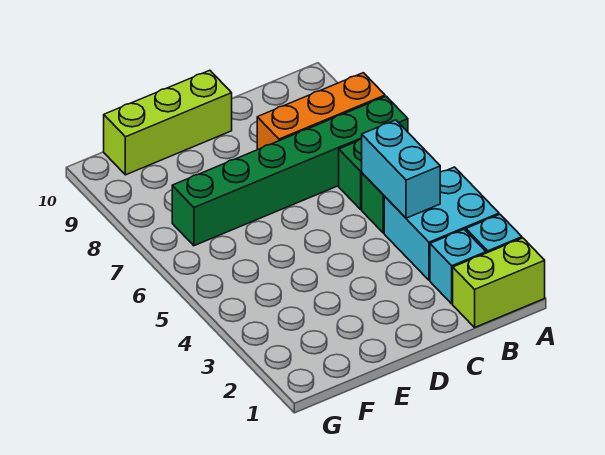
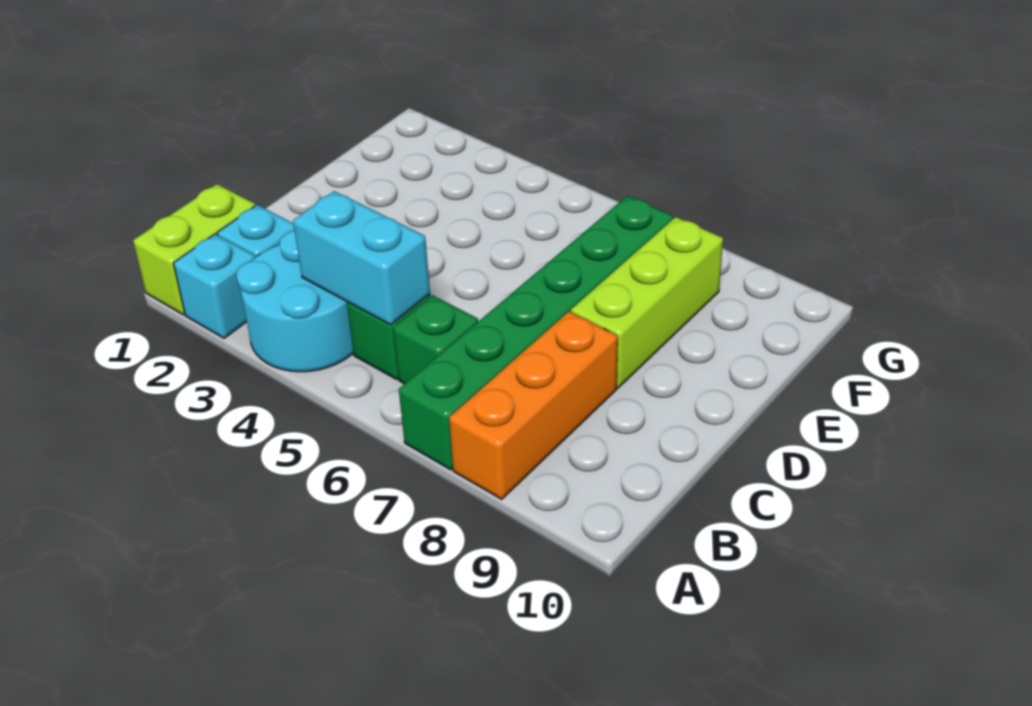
cyan brick A3:B4 level 1 -> cyan round brick A3:B4 level 1
lime brick D10:F10 level 1 -> lime brick D8:F8 level 1

